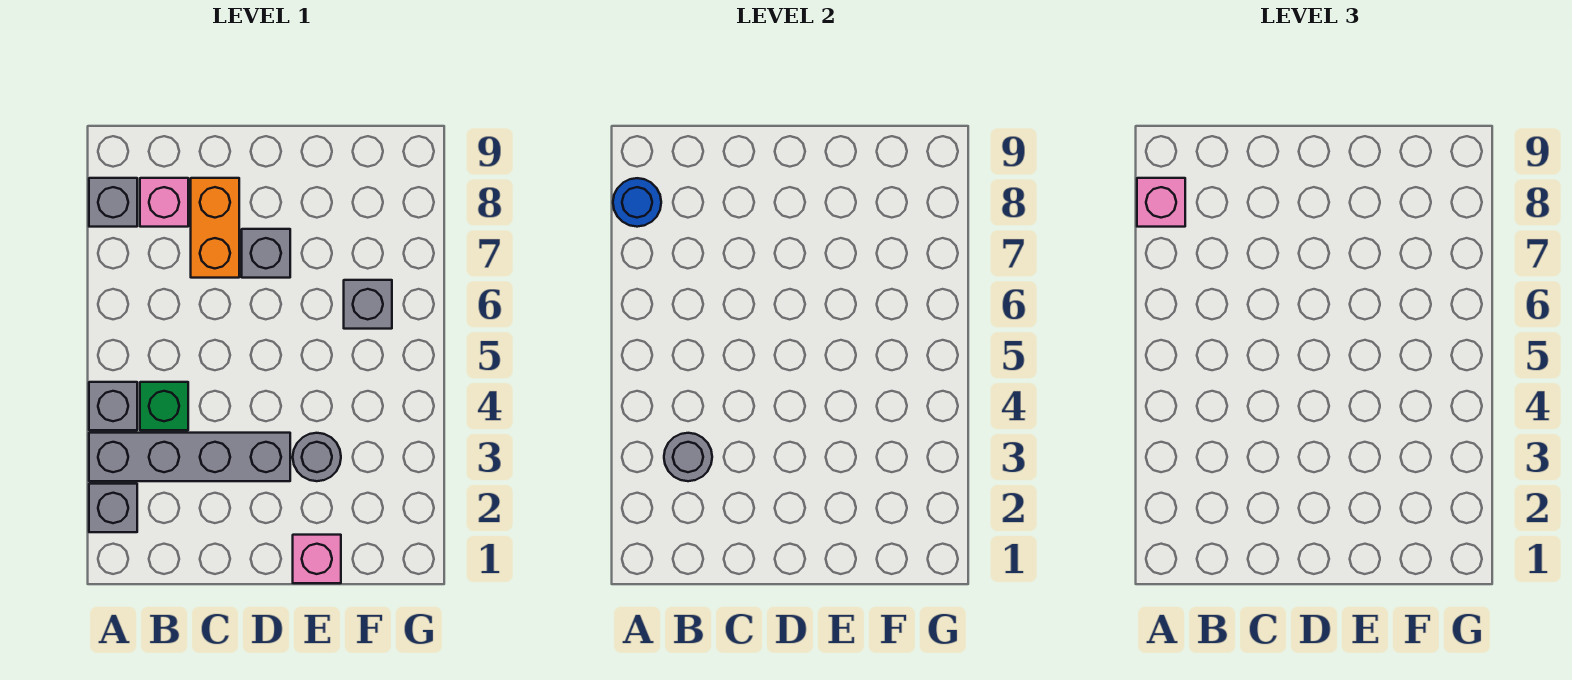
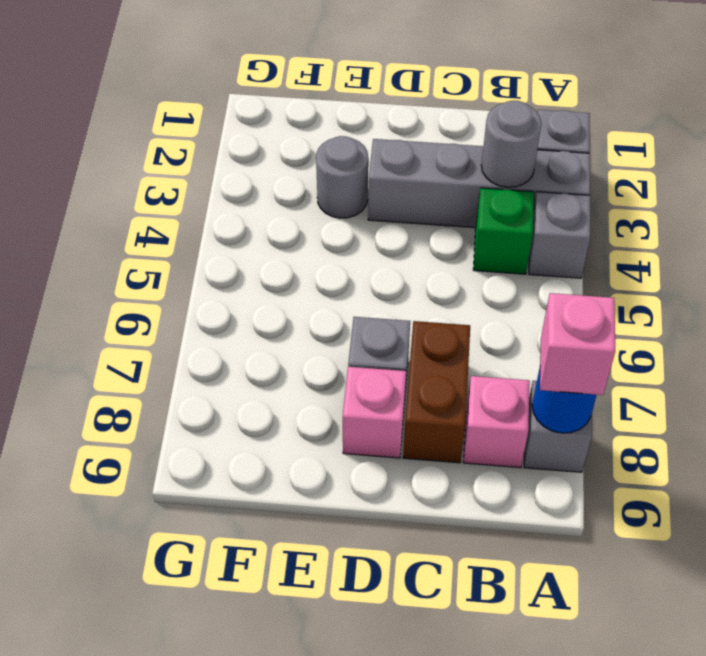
orange brick C7:C8 level 1 -> brown brick C7:C8 level 1
pink brick E1 level 1 -> pink brick D8 level 1
grey brick F6 level 1 -> none

